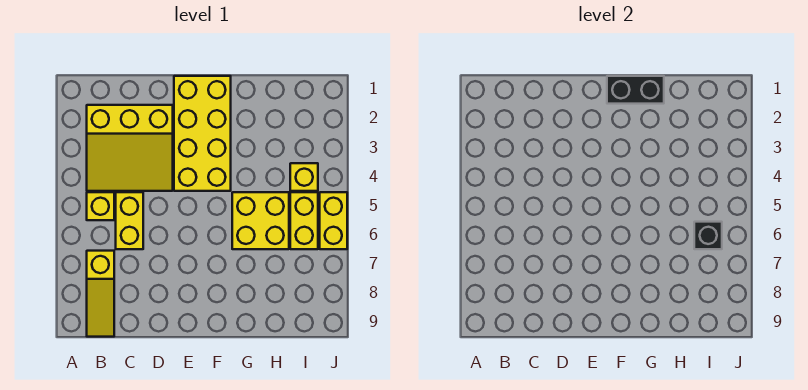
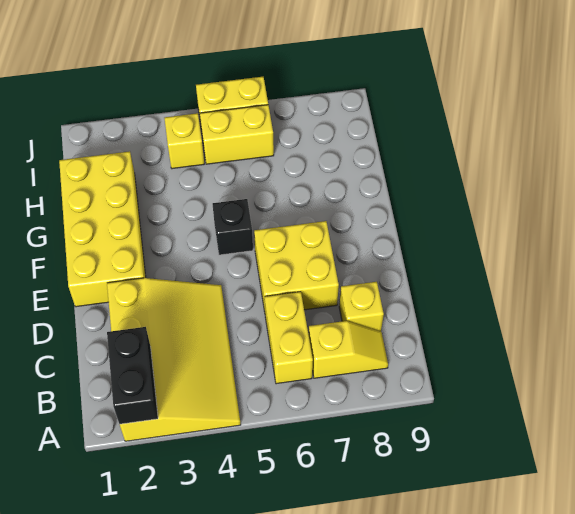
yellow slope B2:D4 level 1 top 2 -> yellow slope A2:D4 level 1 top 2
yellow brick B5 level 1 -> yellow brick C8 level 1
yellow slope B7:B9 level 1 top 7 -> yellow slope B7:B8 level 1 top 7
yellow brick C5:C6 level 1 -> yellow brick B6:C6 level 1
yellow brick E1:F4 level 1 -> yellow brick E1:H2 level 1
black brick F1:G1 level 2 -> black brick A2:B2 level 2
yellow brick G5:H6 level 1 -> yellow brick D6:E7 level 1
black brick I6 level 2 -> black brick F5 level 1

